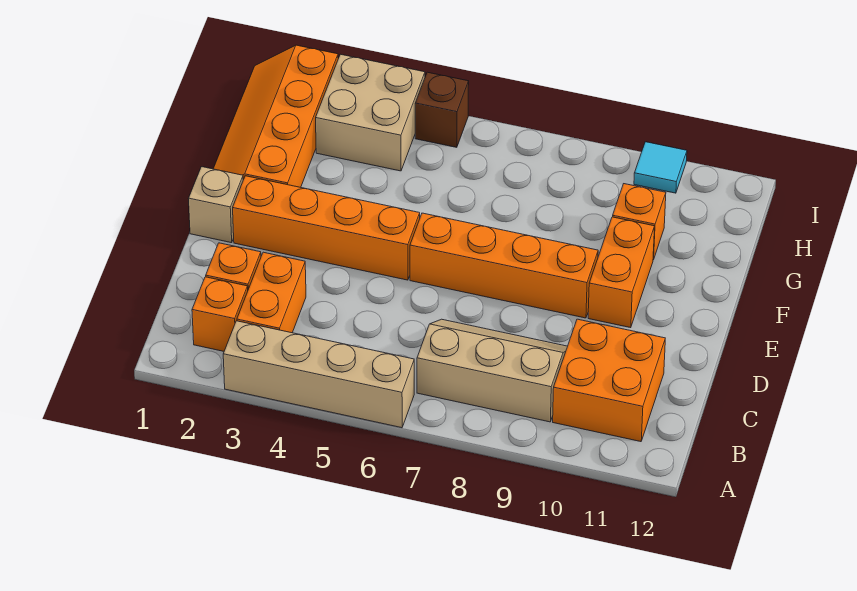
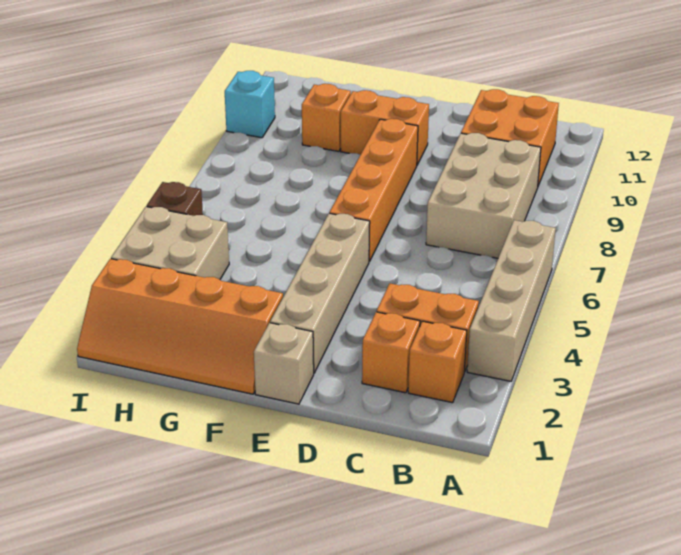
tan slope B7:C9 level 1 top B -> tan brick B7:C9 level 1
orange brick E2:E5 level 1 -> tan brick E2:E5 level 1
cyan tile I10 level 1 -> cyan brick I10 level 1

